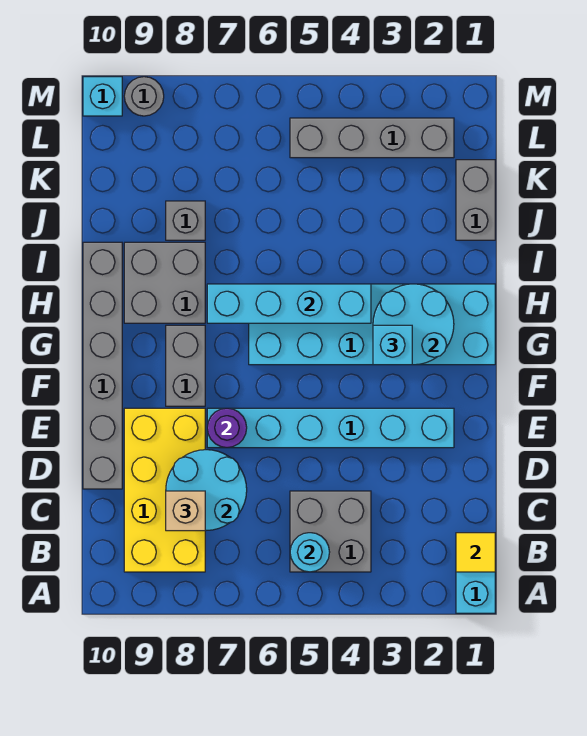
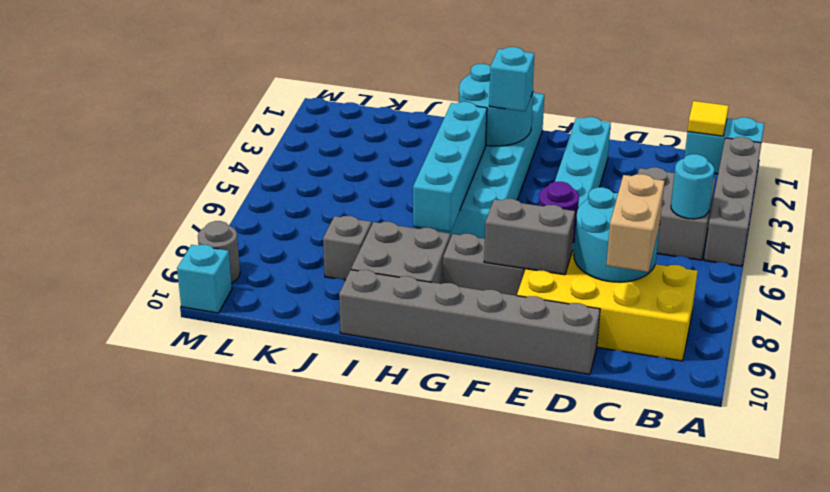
tan brick C8 level 3 -> tan brick C8:C9 level 3
grey brick J1:K1 level 1 -> grey brick E8:F8 level 2
grey brick L2:L5 level 1 -> grey brick A2:A5 level 1

